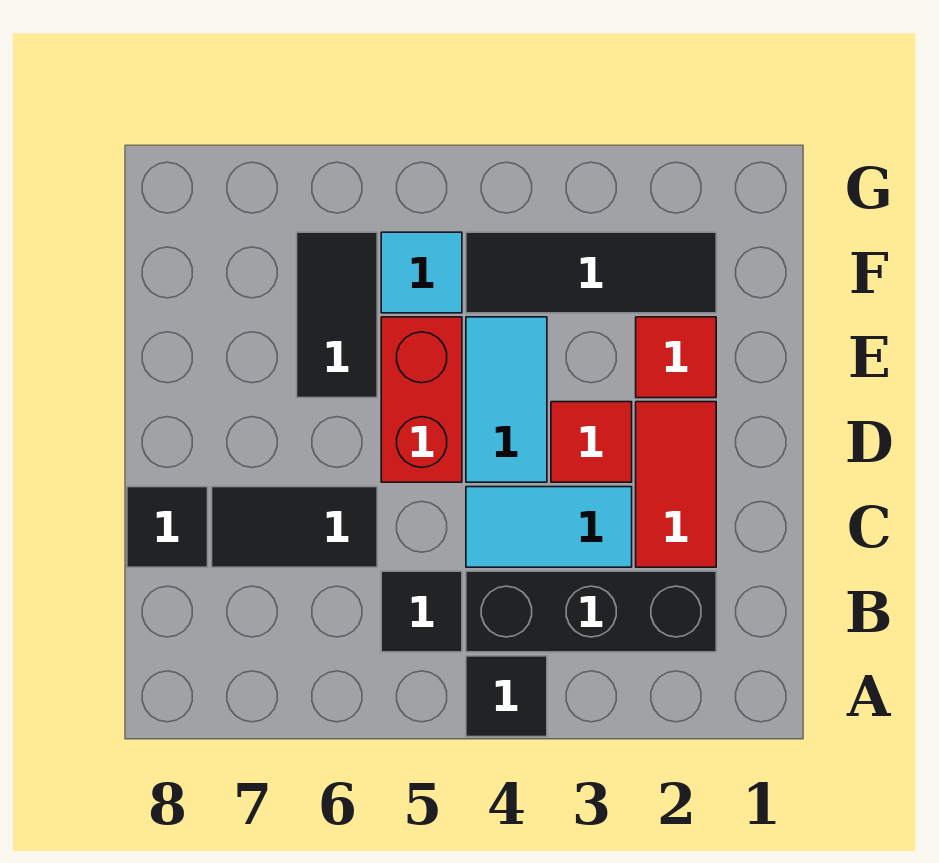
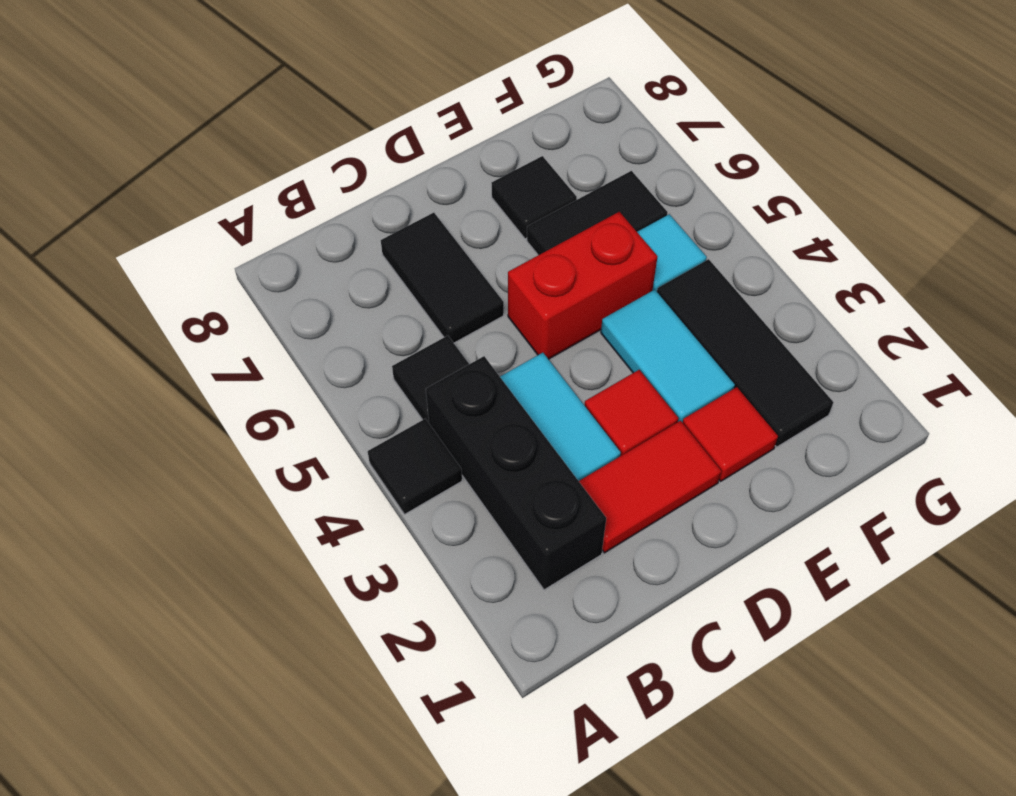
black tile C8 level 1 -> black tile E7 level 1
cyan tile D4:E4 level 1 -> cyan tile E3:E4 level 1

